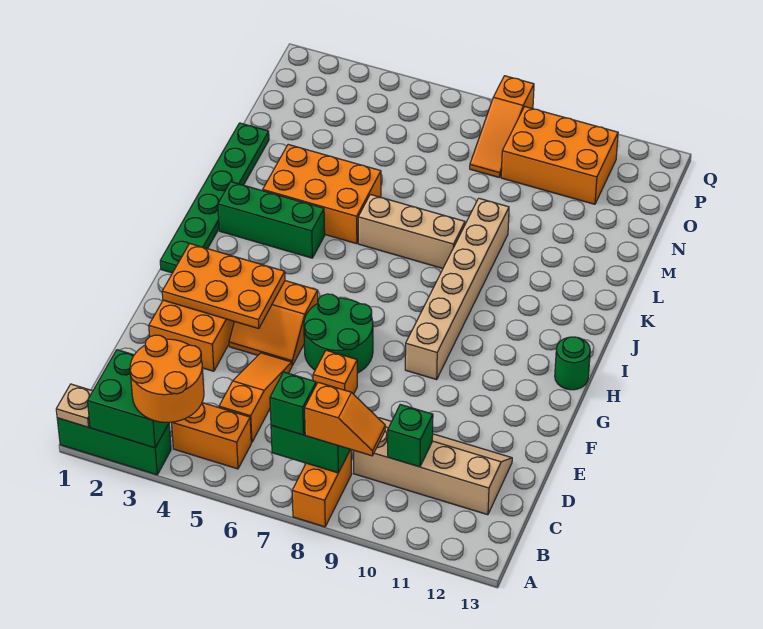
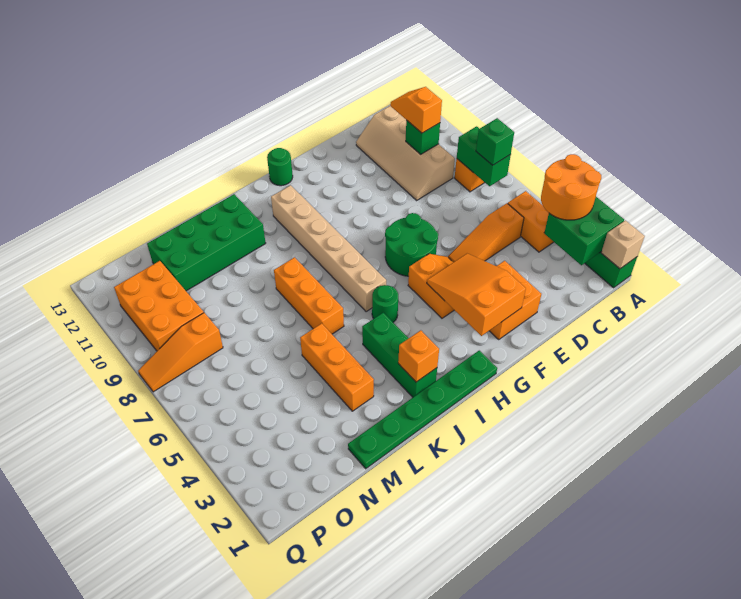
tan plate A1 level 2 -> tan brick A1 level 2
orange slope B8:B9 level 3 top 8 -> orange slope C10:C11 level 3 top 10
orange brick E7 level 1 -> orange brick J2 level 2
orange plate F2:G4 level 2 -> orange slope F2:G4 level 2 top 2
tan brick G9:L9 level 1 -> tan brick I6:I11 level 1
none -> green round brick I5 level 1
orange brick K3:L5 level 1 -> orange brick L3:L5 level 1
tan brick K6:K8 level 1 -> orange brick K6:K8 level 1
none -> green brick K11:N12 level 1
orange slope O8:Q8 level 1 top Q -> orange slope O8:Q8 level 1 top O

